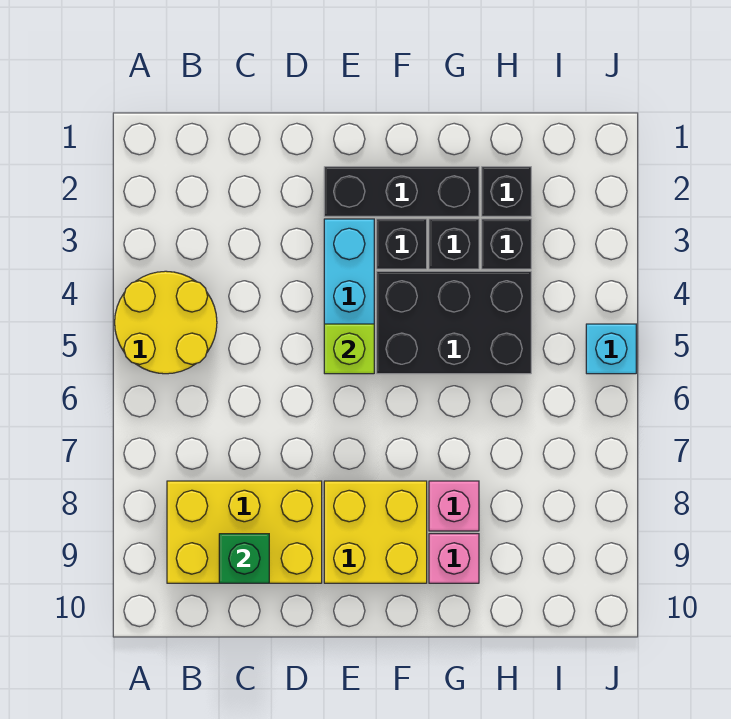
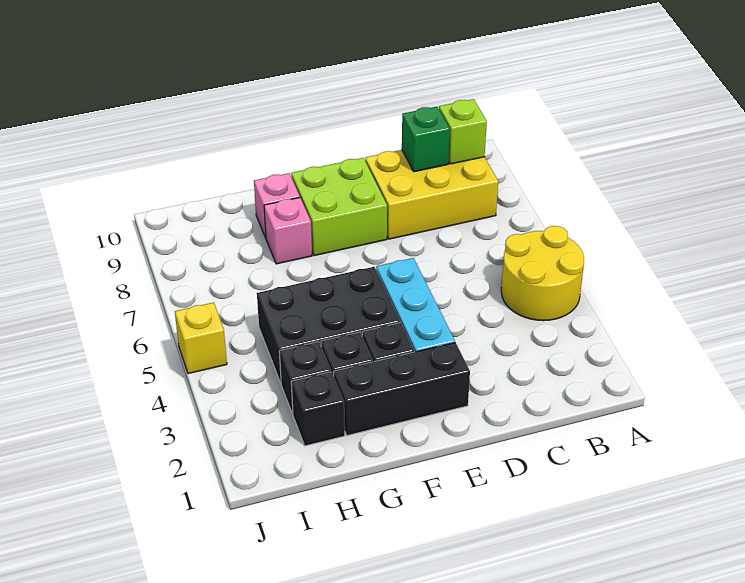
lime brick E5 level 2 -> lime brick B9 level 2
yellow brick E8:F9 level 1 -> lime brick E8:F9 level 1
cyan brick J5 level 1 -> yellow brick J5 level 1

